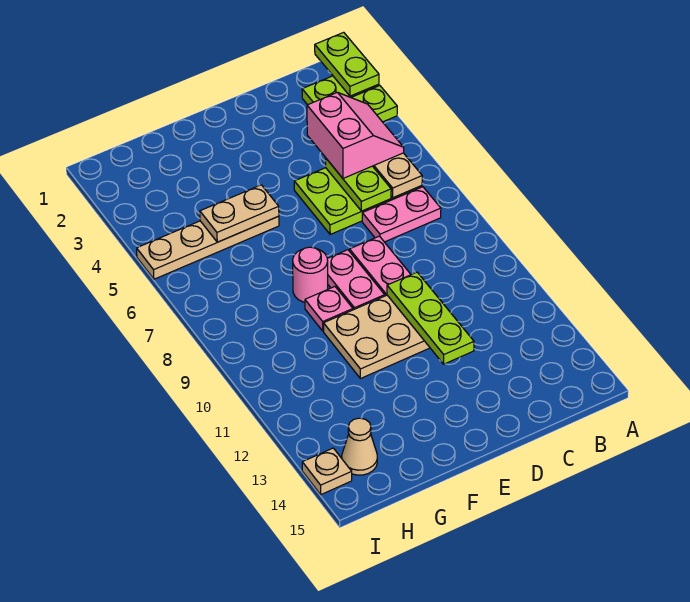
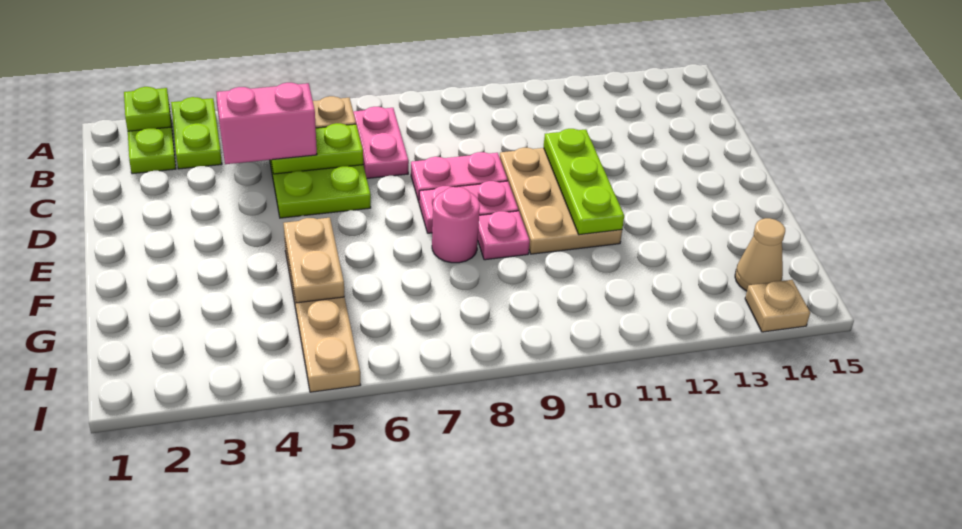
lime plate A1:A2 level 2 -> lime plate A2 level 2
lime plate D10:D12 level 2 -> lime plate D11:F11 level 2

